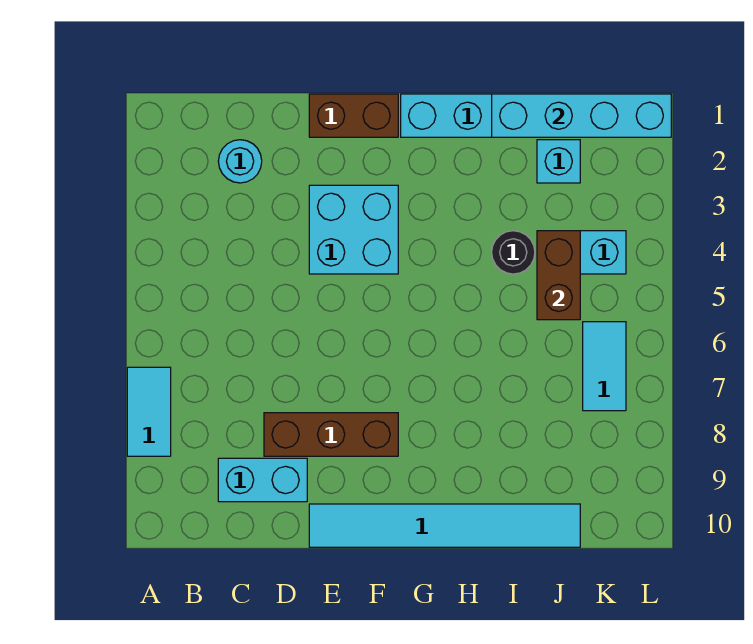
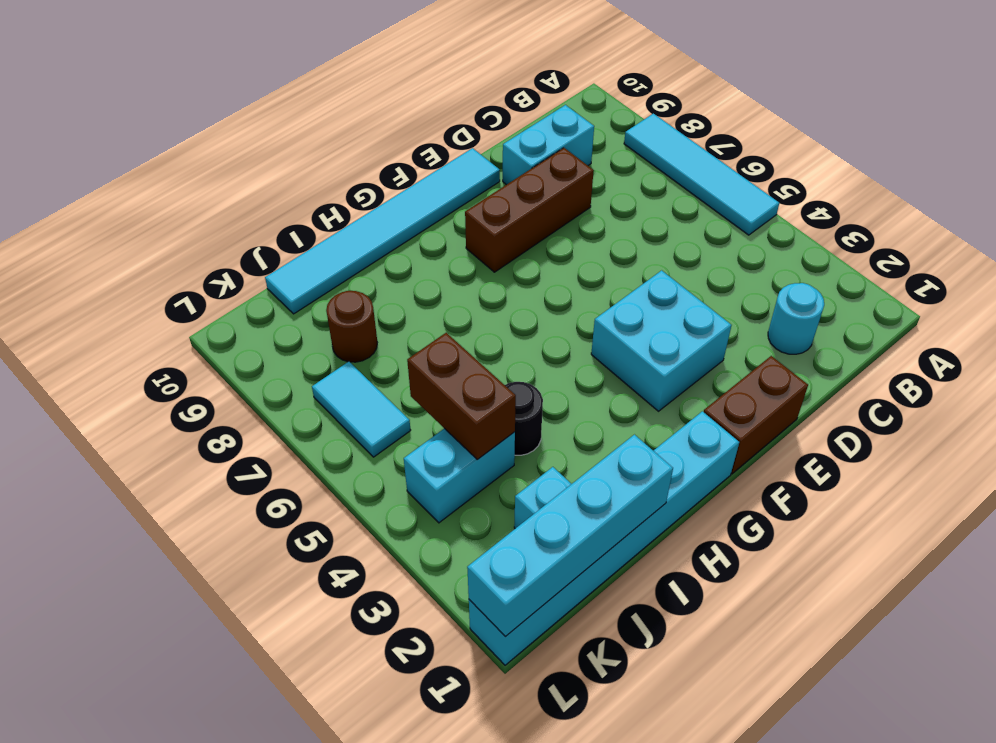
cyan tile A7:A8 level 1 -> cyan tile A5:A8 level 1
none -> brown round brick J8 level 1

